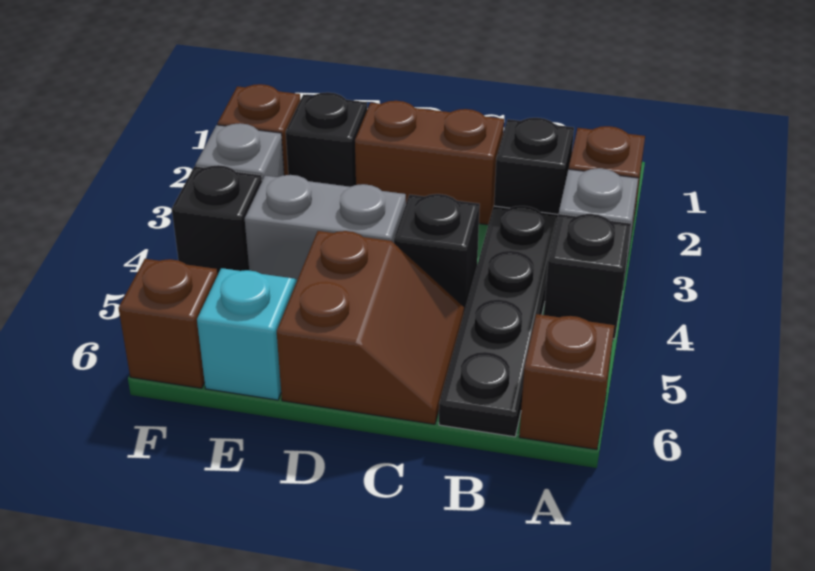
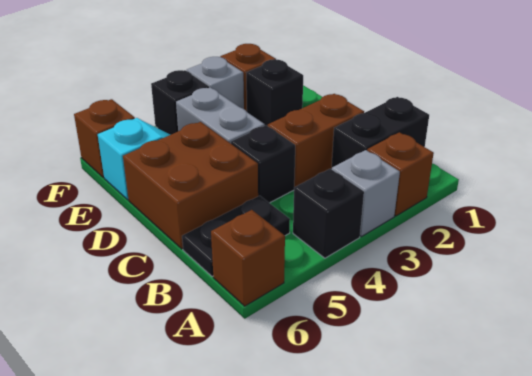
black brick B2 level 1 -> black brick B1:B2 level 1
black plate B3:B6 level 1 -> black plate B5:B6 level 1
brown brick C2:D2 level 1 -> brown brick C2:C3 level 1
brown slope C5:D6 level 1 top D -> brown brick C5:D6 level 1

